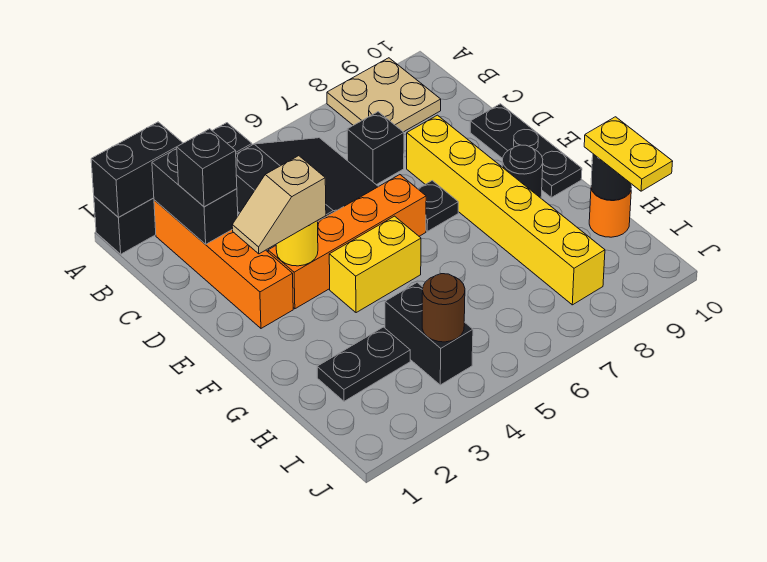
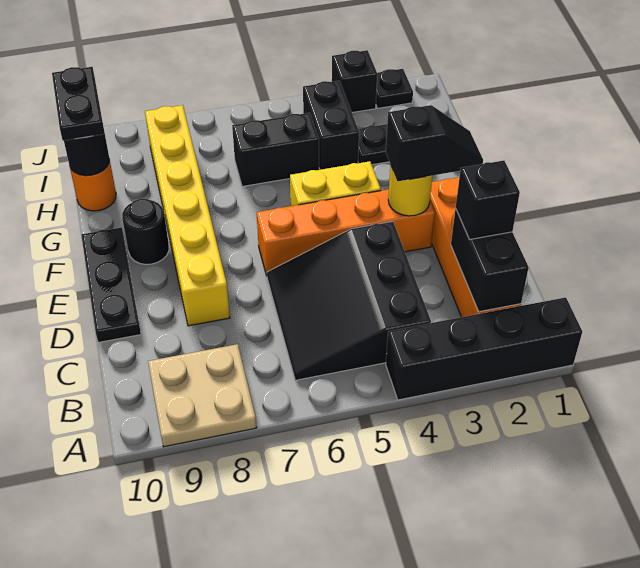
black brick A1:A2 level 2 -> black brick H5:H6 level 1
black brick C7 level 1 -> black brick J3 level 1
tan slope E2:E3 level 3 top 3 -> black slope E2:E3 level 3 top 3
black plate E7 level 1 -> black plate J2 level 1
yellow plate H10:I10 level 3 -> black plate H10:I10 level 3
brown round brick I4 level 2 -> none

